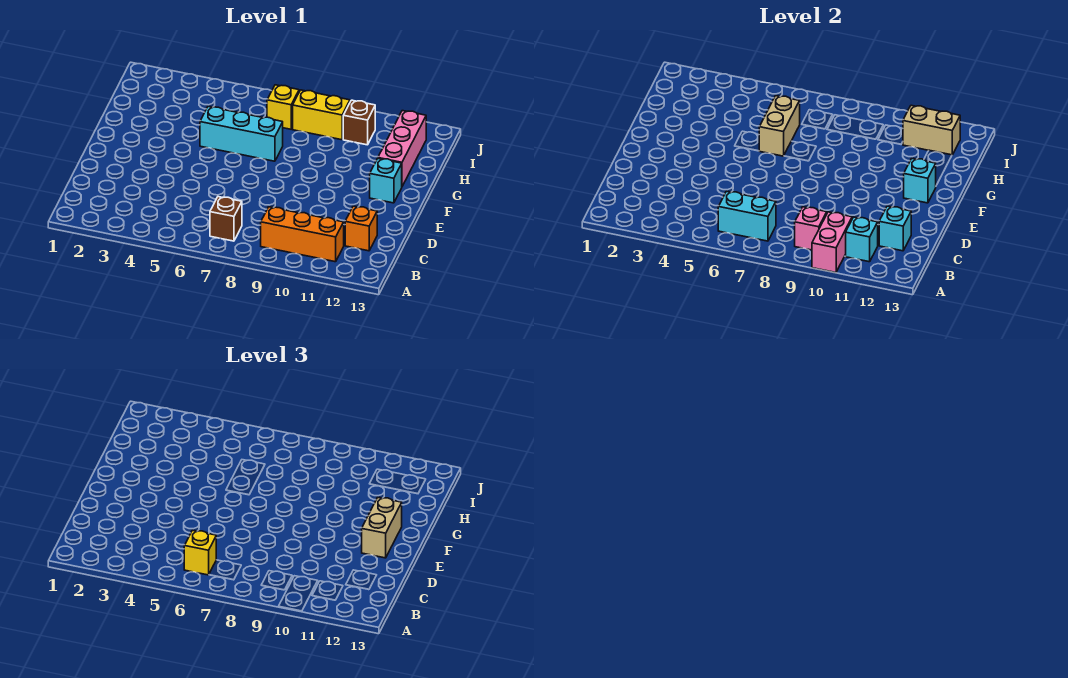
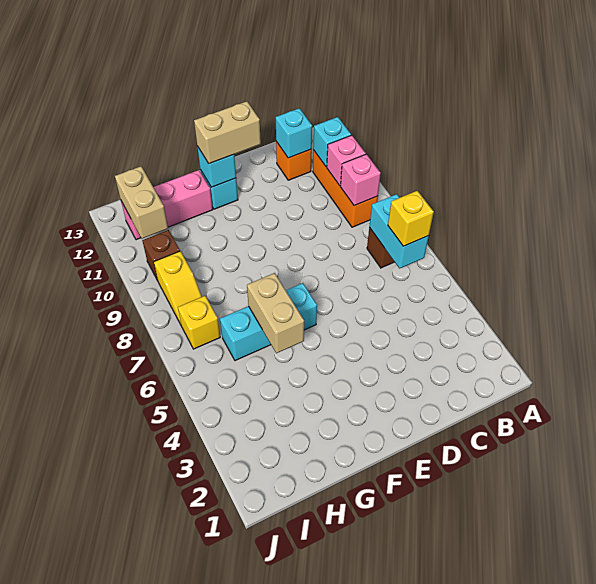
pink brick A10:B10 level 2 -> pink brick B10 level 2
cyan brick G5:G7 level 1 -> cyan brick F6:H6 level 1
tan brick G6:H6 level 2 -> tan brick G5:G6 level 2
yellow brick I8:I9 level 1 -> yellow slope I8:I9 level 1 top 9

